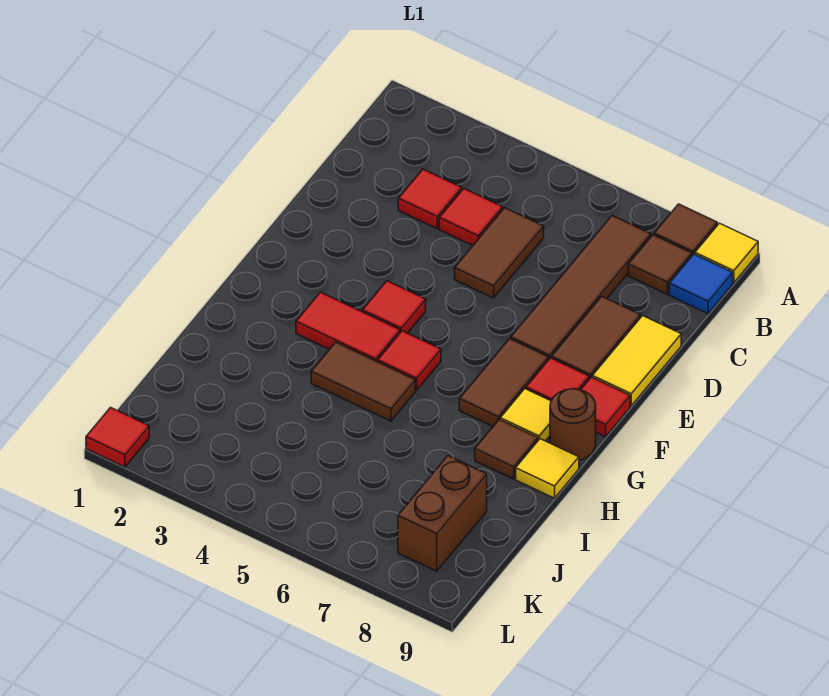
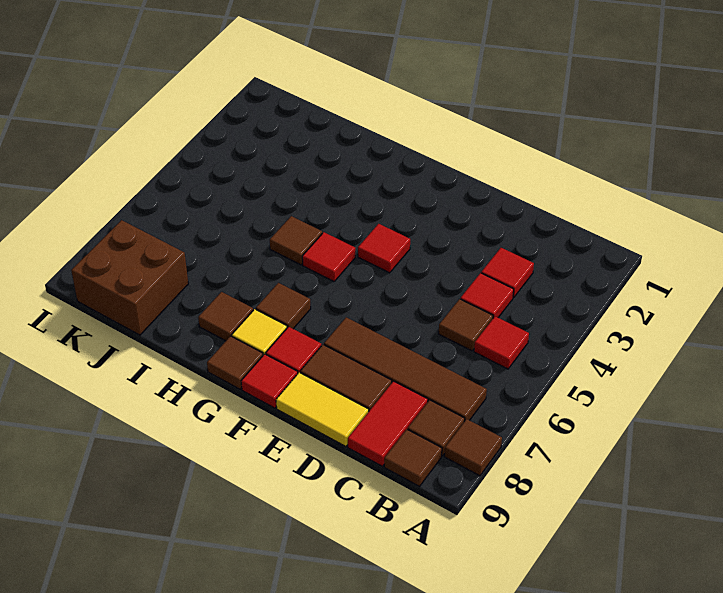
yellow tile A9 level 1 -> none
blue tile B9 level 1 -> brown tile B9 level 1
brown tile C5:D5 level 1 -> brown tile C5 level 1
brown tile F7:G7 level 1 -> brown tile G7 level 1
red tile G3:G4 level 1 -> red tile C8:C9 level 1
brown round brick G9 level 1 -> brown tile G9 level 1
brown tile H4:H5 level 1 -> brown tile H5 level 1
yellow tile H9 level 1 -> none
brown brick J8:K8 level 1 -> brown brick J8:K9 level 1
red tile L1 level 1 -> red tile B5 level 1

